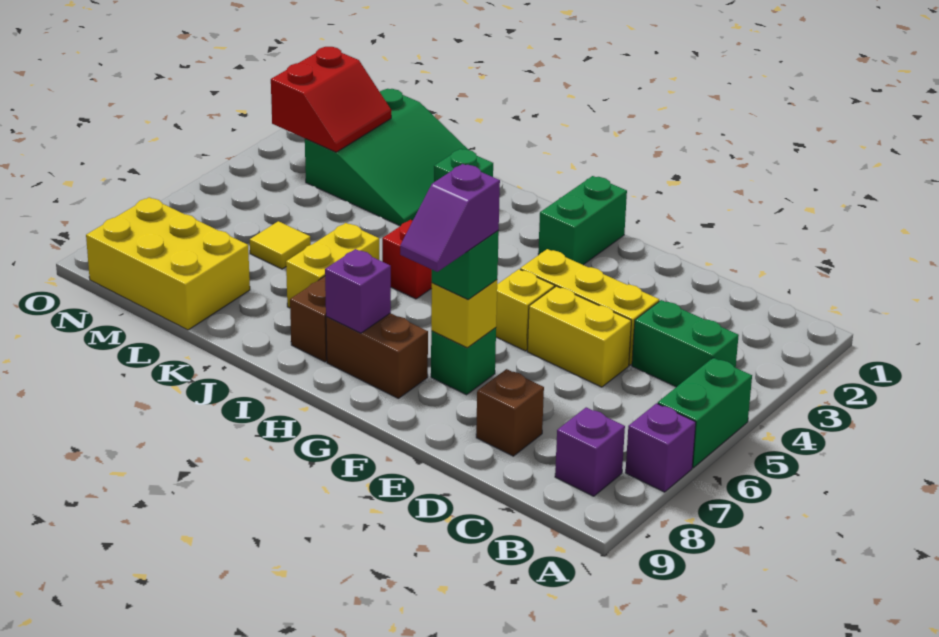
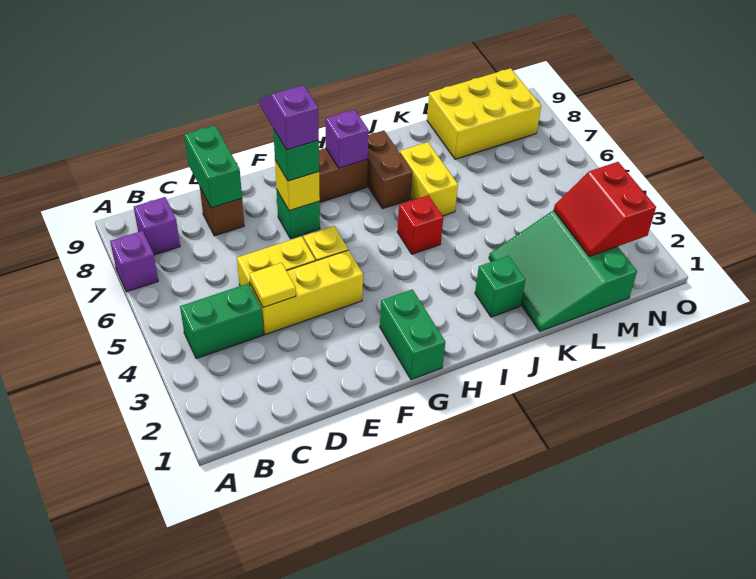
green brick A5:A6 level 1 -> green brick D8:D9 level 2
yellow tile L6 level 1 -> yellow tile D4 level 2

